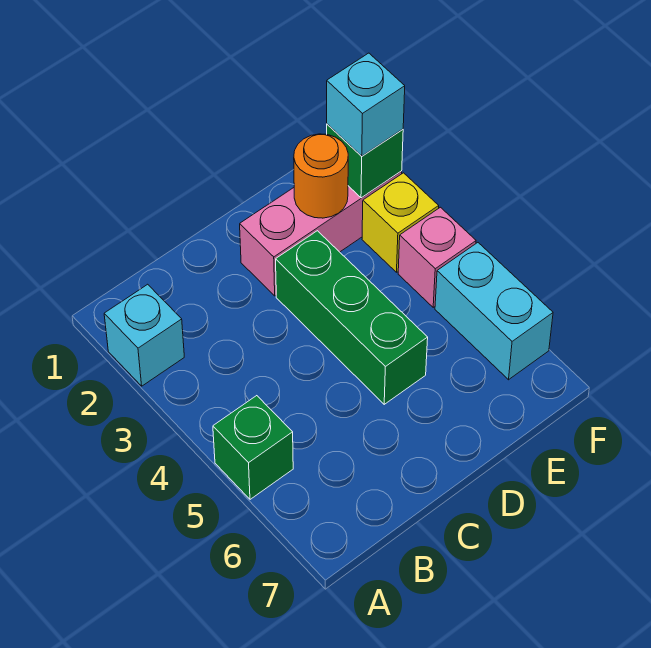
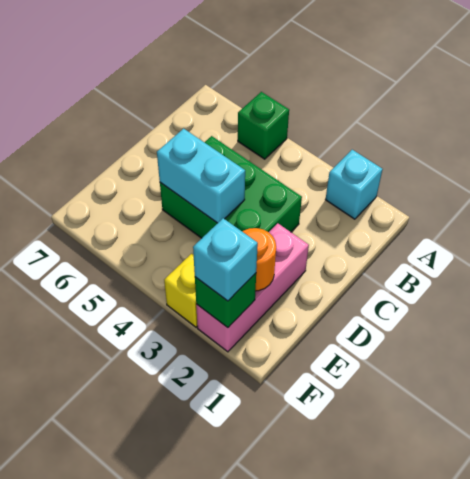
green brick D3:D5 level 1 -> green brick C3:D5 level 1
pink brick F4 level 1 -> none
cyan brick F5:F6 level 1 -> cyan brick D4:D5 level 2

